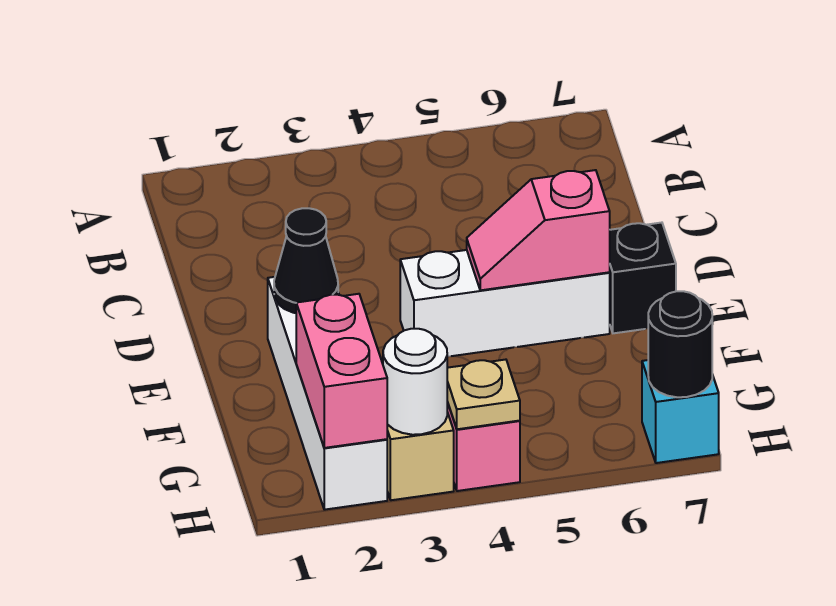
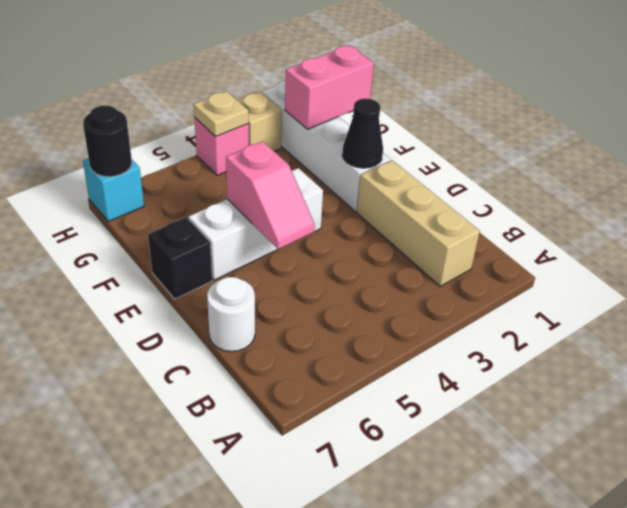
none -> tan brick B2:D2 level 1
pink slope E5:E6 level 2 top 6 -> pink slope D5:E5 level 2 top E
pink brick G2:H2 level 2 -> pink brick G1:G2 level 2
white round brick H3 level 2 -> white round brick C7 level 1

